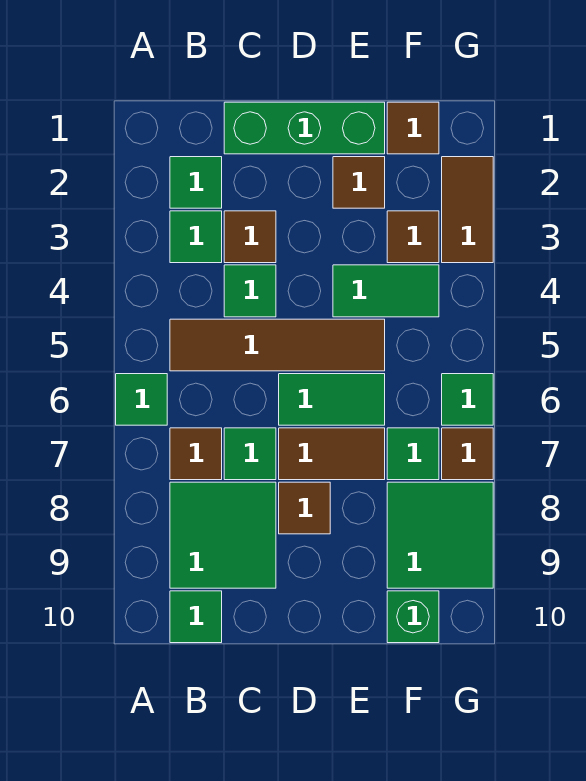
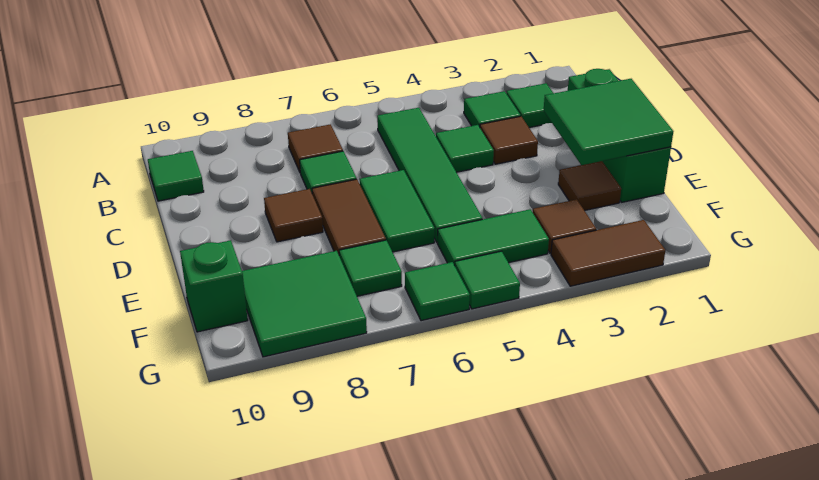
green tile A6 level 1 -> green tile G5 level 1
brown tile B5:E5 level 1 -> green tile B5:E5 level 1
green tile B8:C9 level 1 -> green tile D1:E2 level 2
green tile E4:F4 level 1 -> green tile F4:F5 level 1
brown tile F1 level 1 -> none
brown tile G7 level 1 -> none

